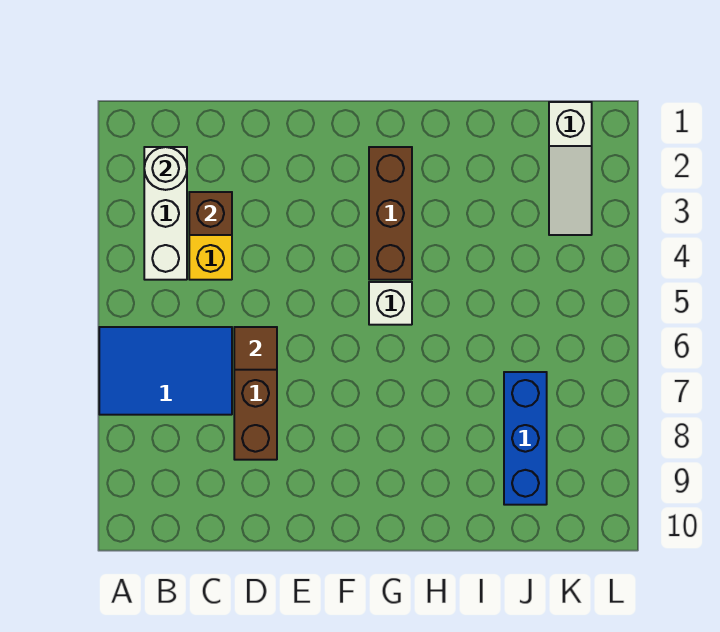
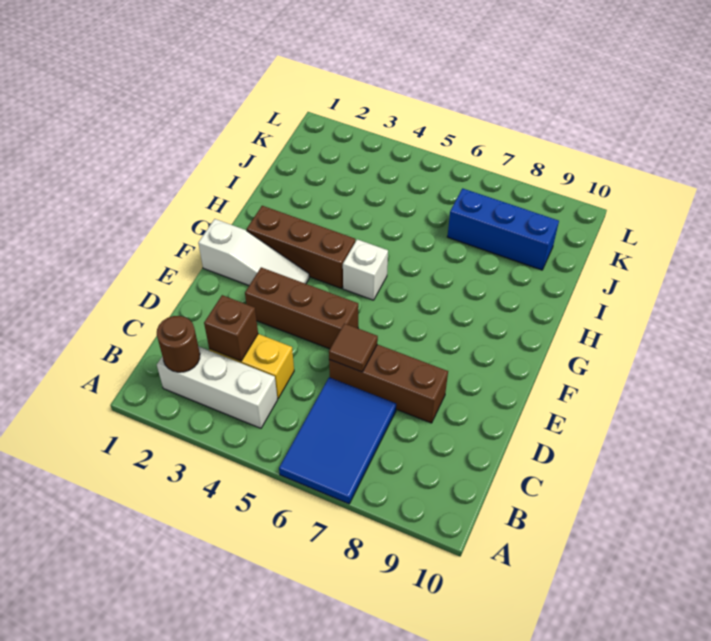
white round brick B2 level 2 -> brown round brick B2 level 2
none -> brown brick E3:E5 level 1
white slope K1:K3 level 1 top 1 -> white slope F1:F3 level 1 top 1

